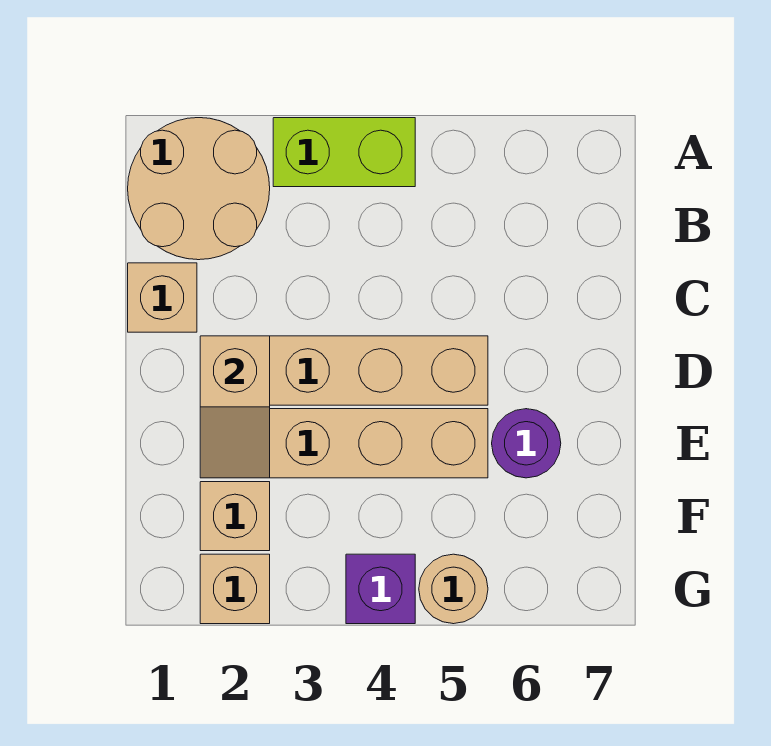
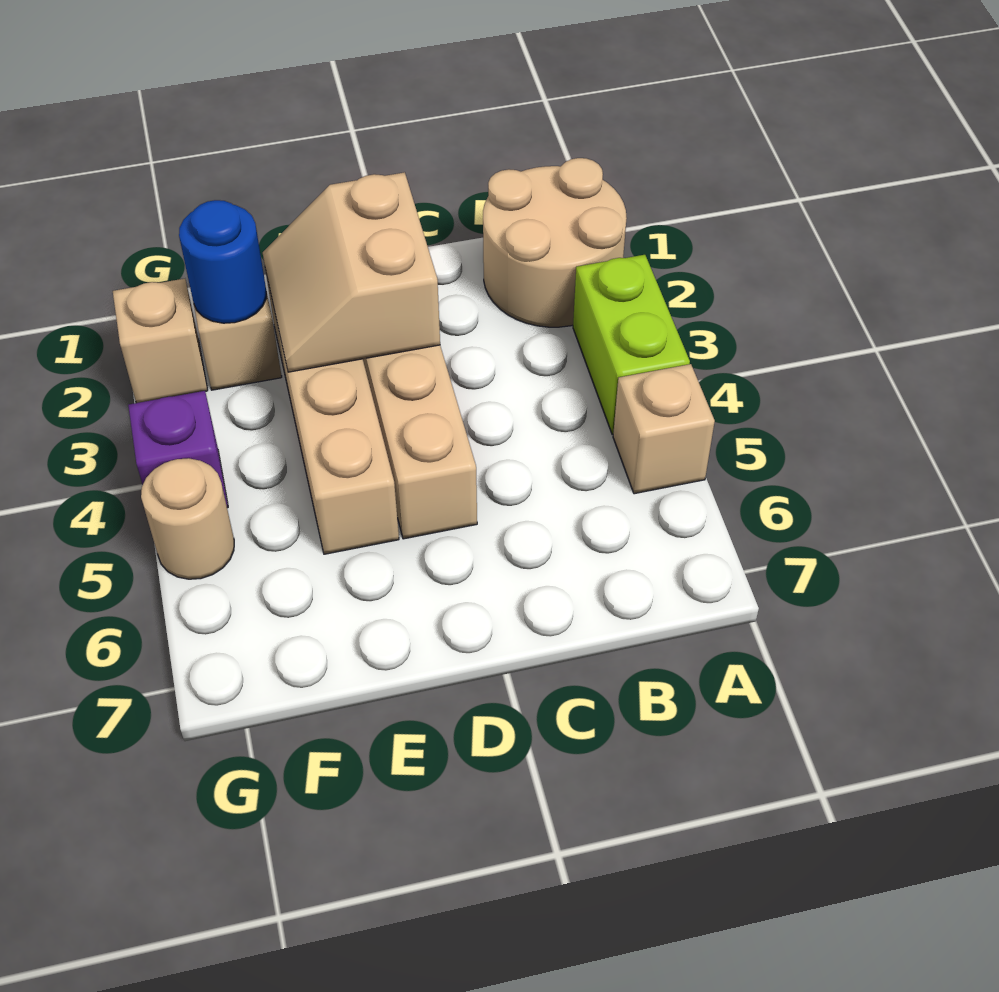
tan brick C1 level 1 -> tan brick A5 level 1
tan slope D2:E2 level 2 top D -> tan slope D2:E3 level 2 top D
purple round brick E6 level 1 -> none
none -> blue round brick F2 level 2

